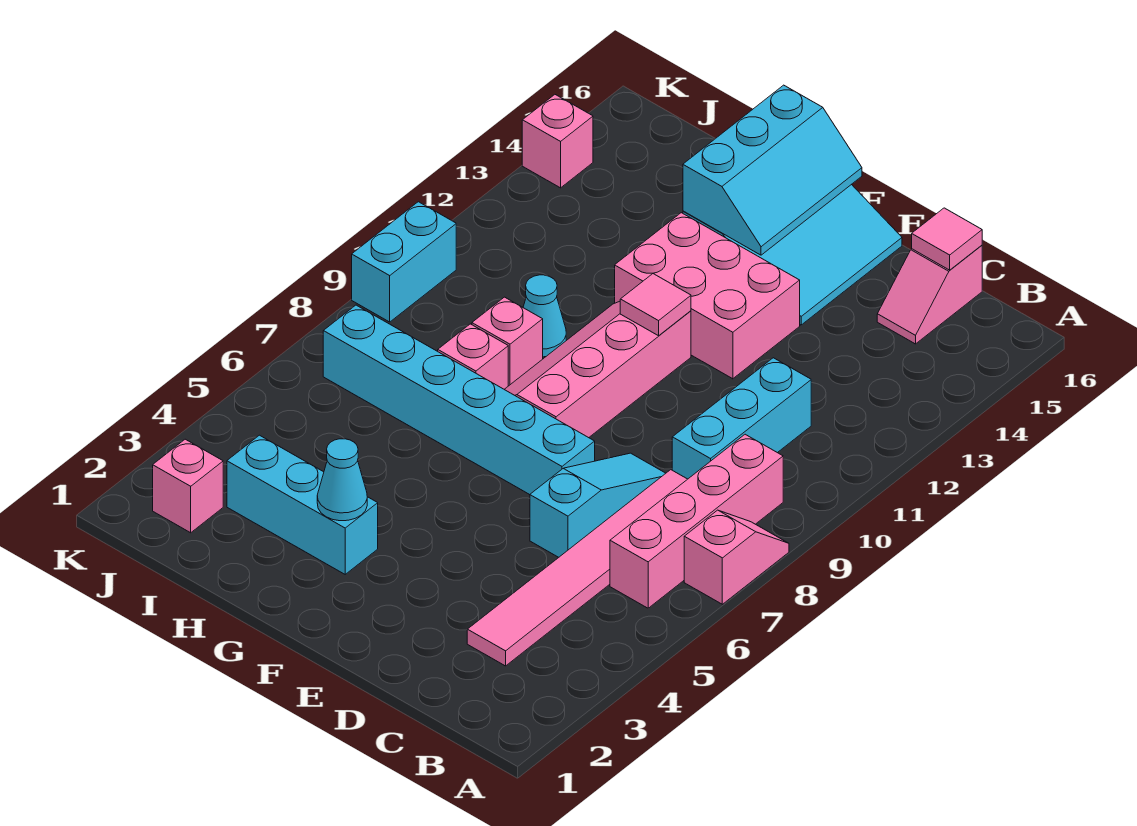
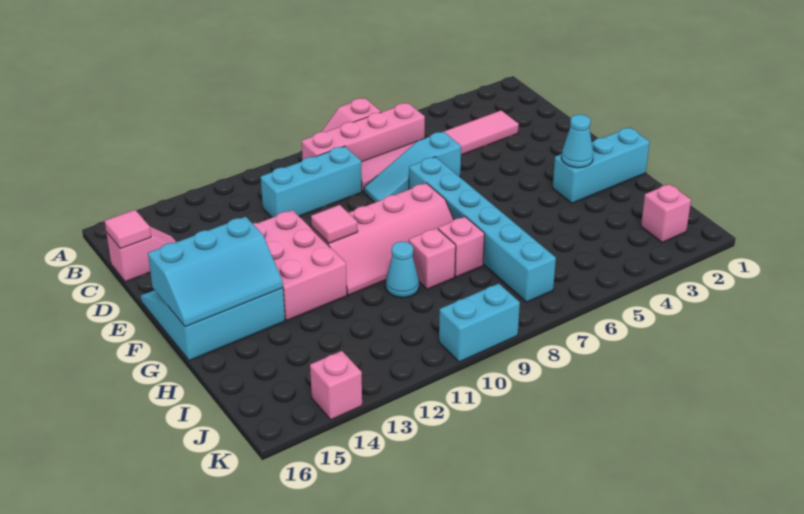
cyan slope F14:G16 level 2 top G -> cyan slope F14:G16 level 2 top F
cyan brick G3:I3 level 1 -> cyan brick G1:G3 level 1

